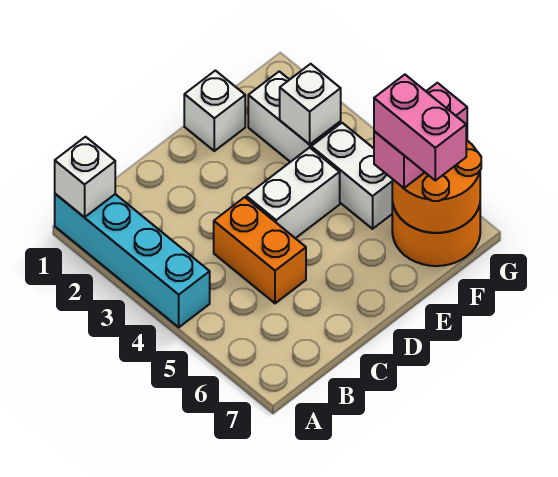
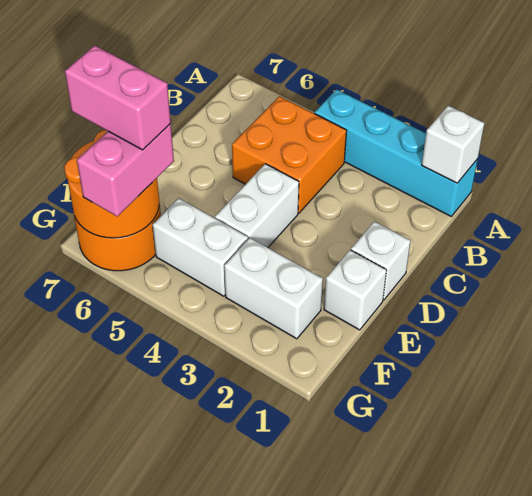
orange brick C4:C5 level 1 -> orange brick B4:C5 level 1
white brick F3 level 2 -> white brick D1 level 1

